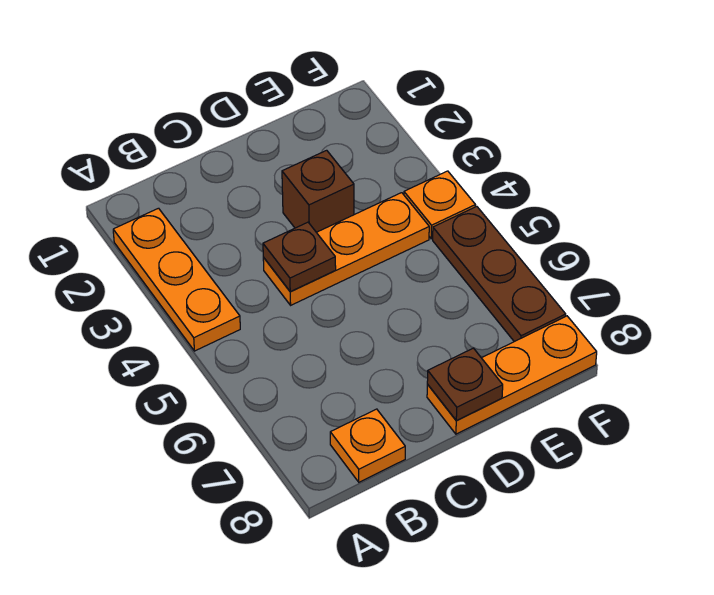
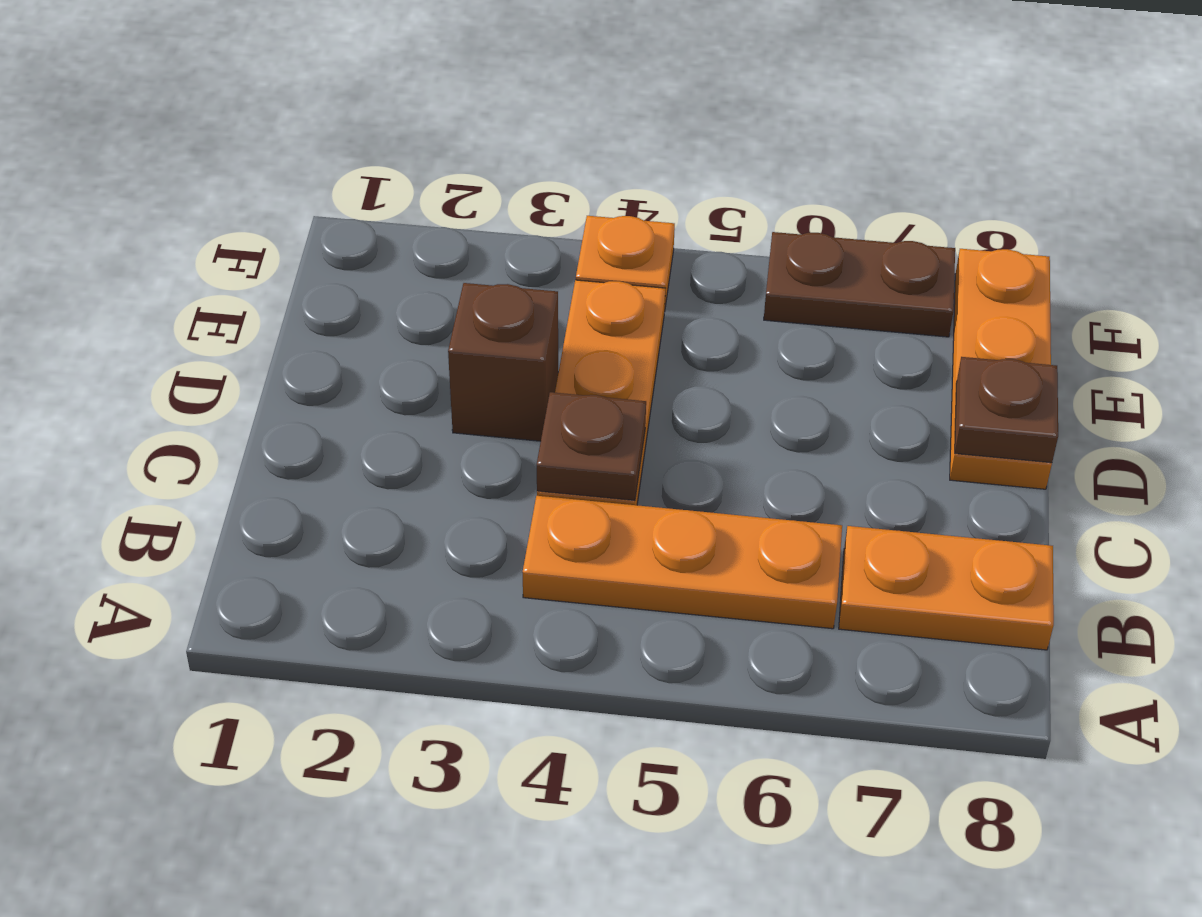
orange plate A2:A4 level 1 -> orange plate B4:B6 level 1
orange plate B8 level 1 -> orange plate B7:B8 level 1
brown plate F5:F7 level 1 -> brown plate F6:F7 level 1

